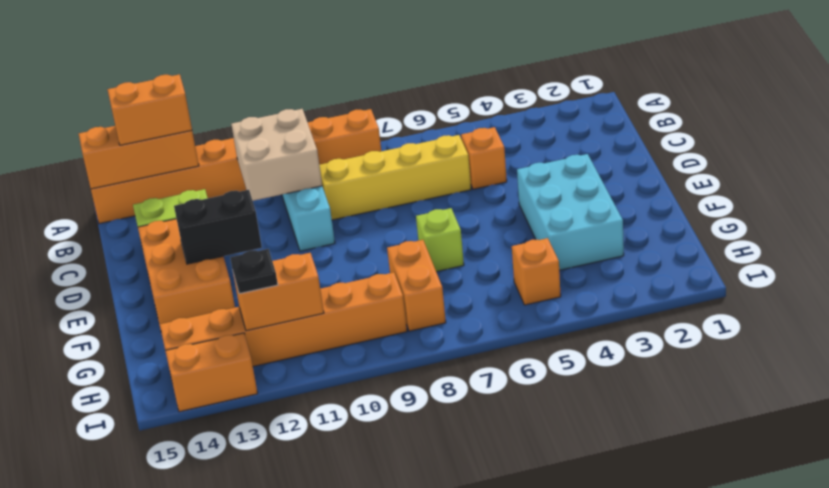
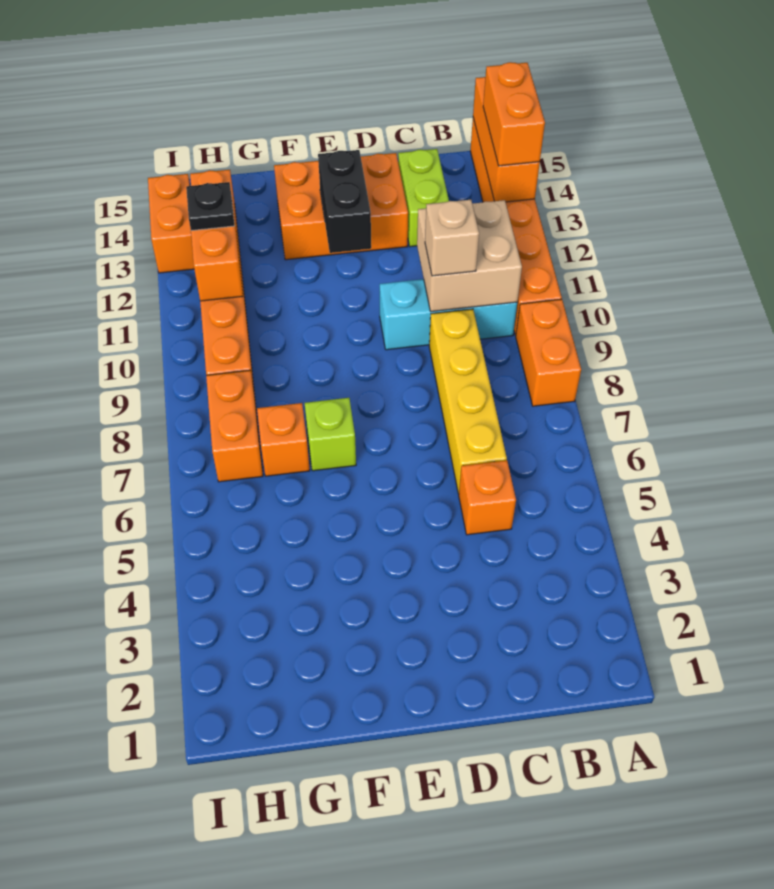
none -> tan brick C10 level 3
cyan brick E3:G4 level 1 -> none
orange brick G8:H8 level 1 -> orange brick H7:H8 level 1
orange brick H5 level 1 -> orange brick G7 level 1

